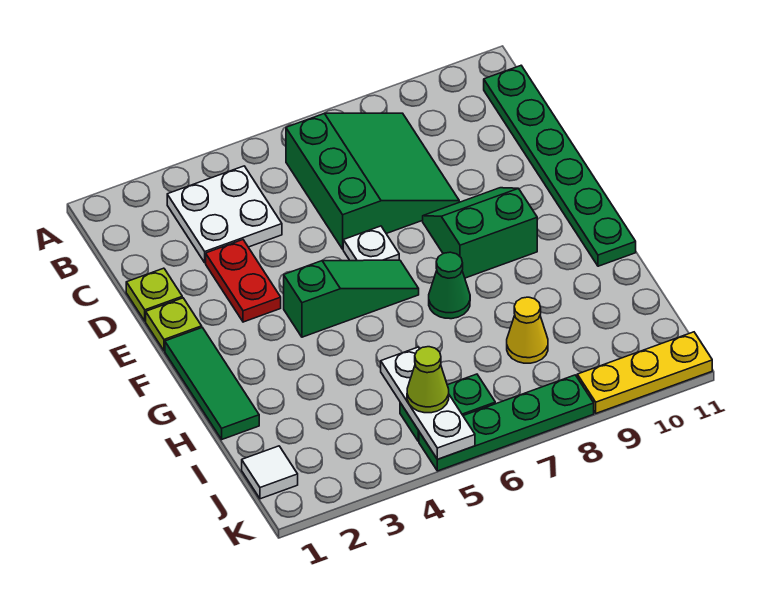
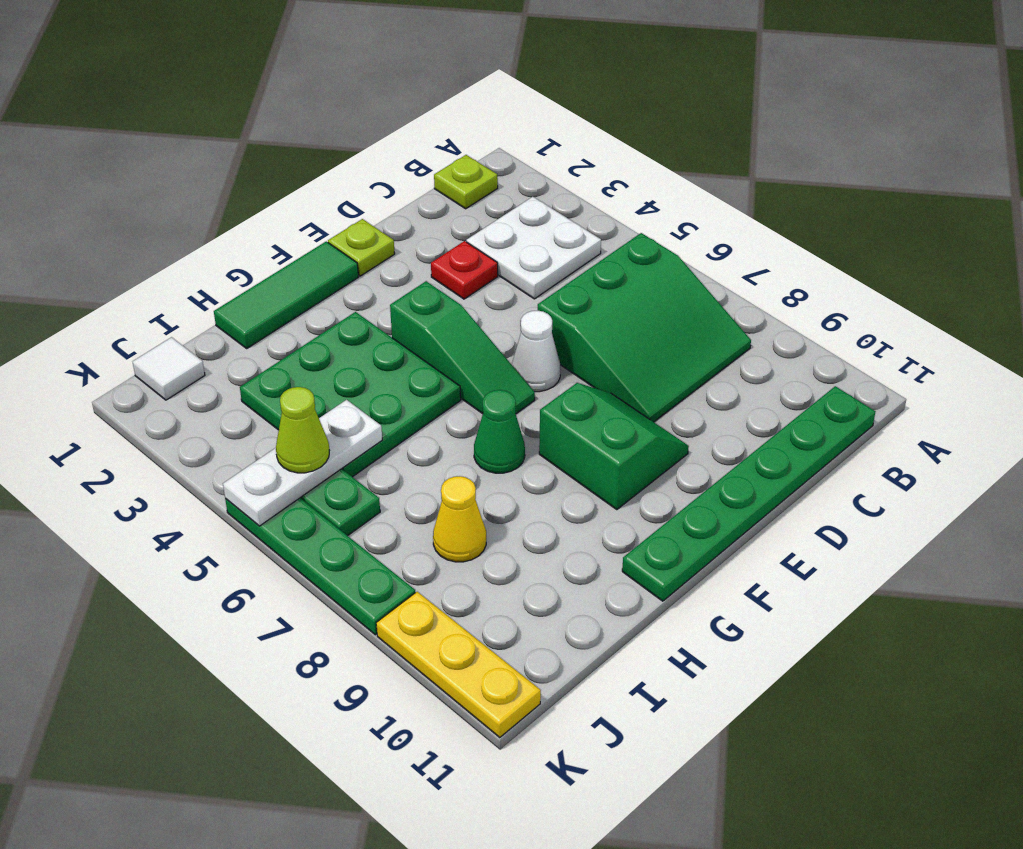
lime plate D1 level 1 -> lime plate B1 level 1
red plate D3:E3 level 1 -> red plate D3 level 1
white plate E6 level 1 -> white cone E6 level 1
none -> green plate G3:I5 level 1

